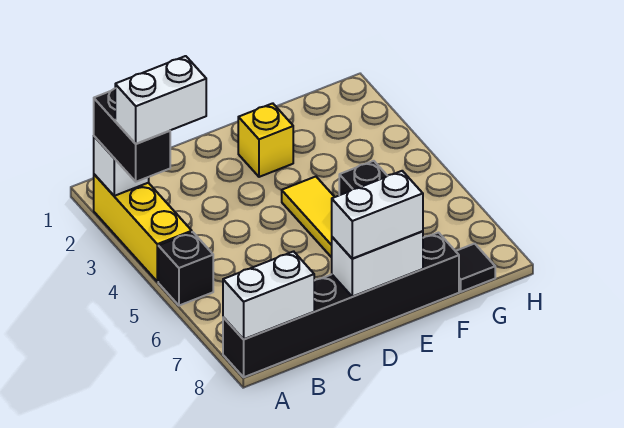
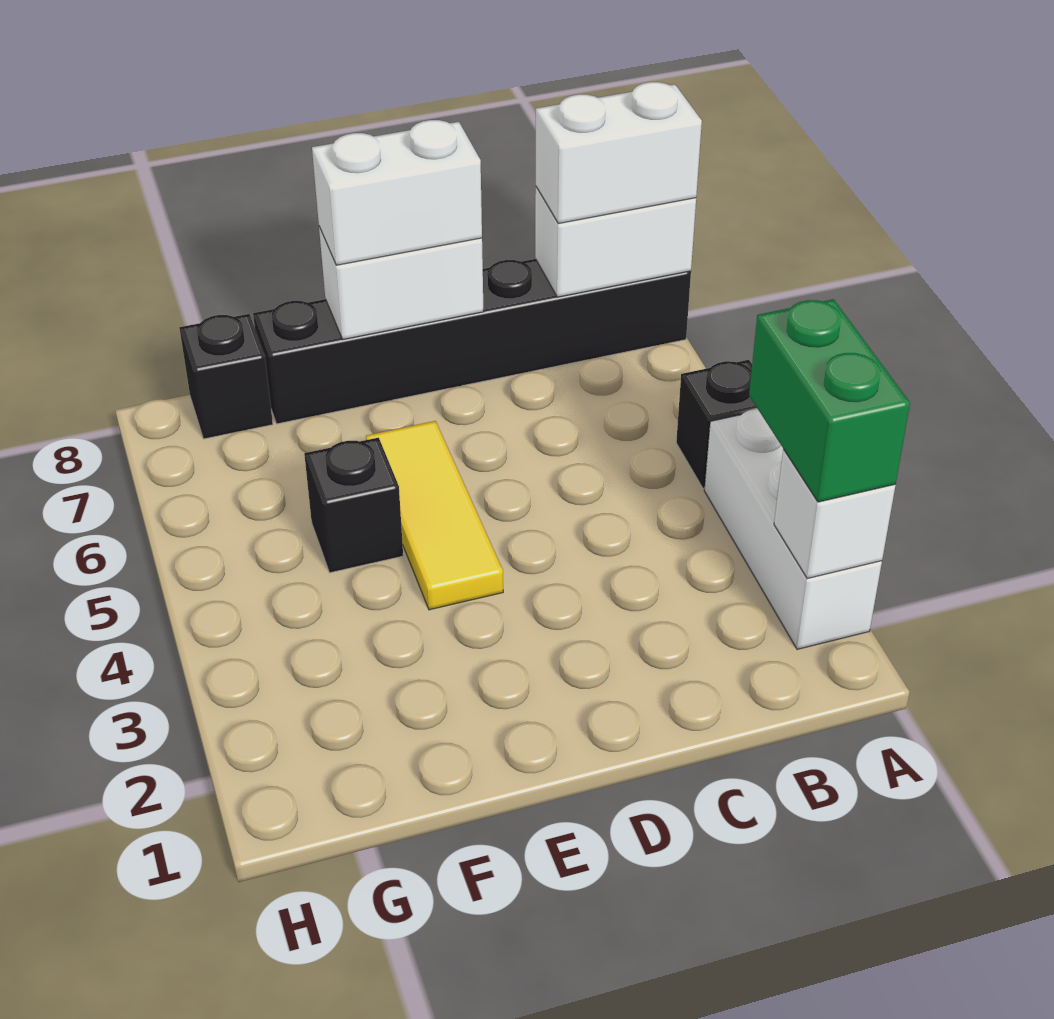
yellow brick A2:A4 level 1 -> white brick A2:A4 level 1
black brick A2:A3 level 3 -> green brick A2:A3 level 3
white brick A3:B3 level 4 -> white brick A8:B8 level 3
yellow brick E2 level 1 -> none
black tile G8 level 1 -> black brick G8 level 1

